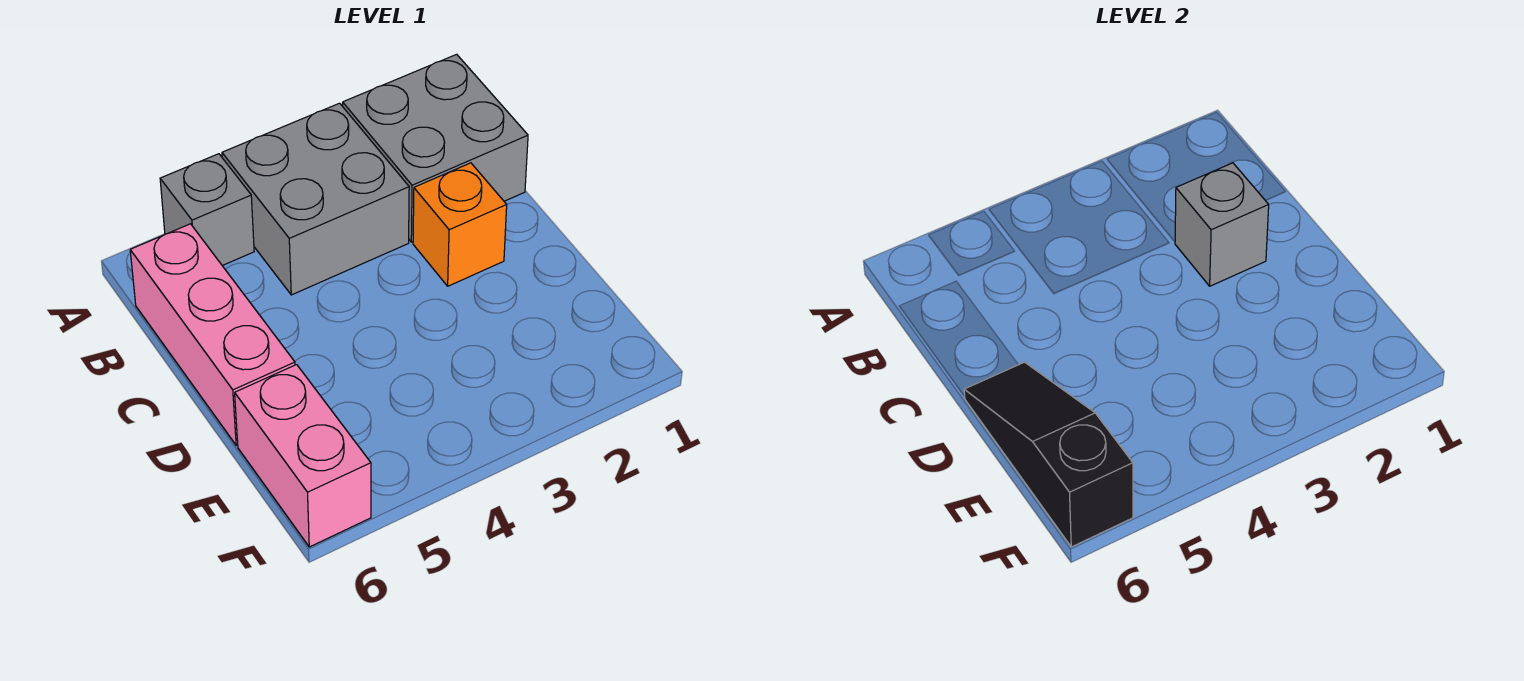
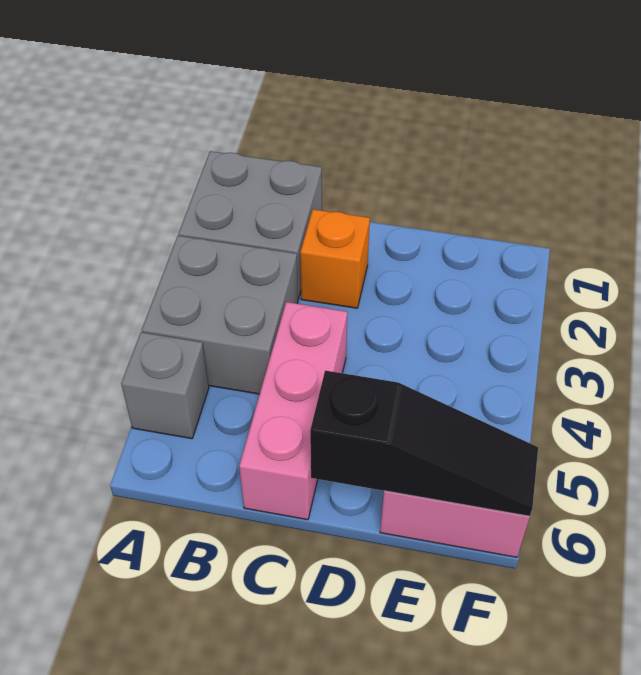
pink brick B6:D6 level 1 -> pink brick C4:C6 level 1
grey brick C2 level 2 -> none
black slope D6:F6 level 2 top F -> black slope D6:F6 level 2 top D

